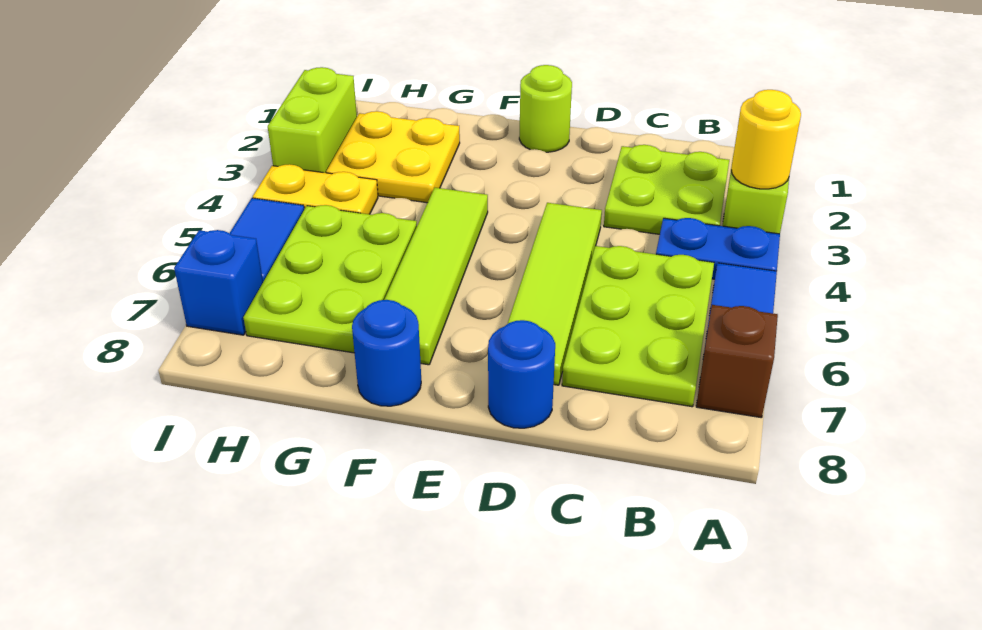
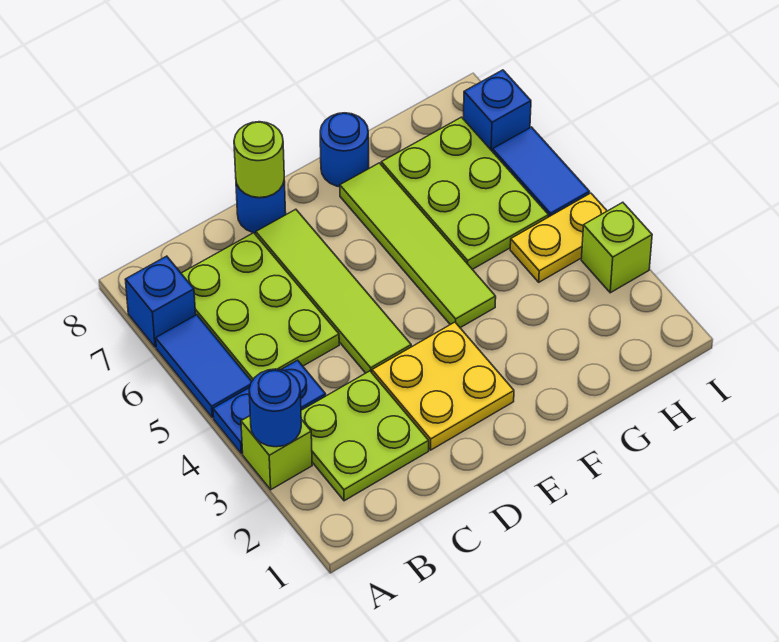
yellow round brick A3 level 2 -> blue round brick A3 level 2
brown brick A7 level 1 -> blue brick A7 level 1
lime round brick E1 level 1 -> lime round brick D8 level 2
yellow plate G2:H3 level 1 -> yellow plate D2:E3 level 1
lime brick I2:I3 level 1 -> lime brick I3 level 1

